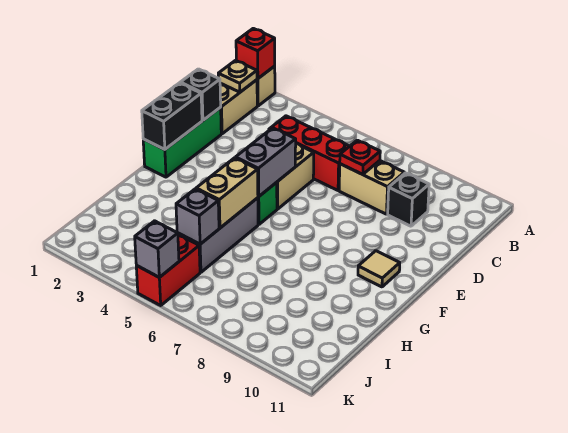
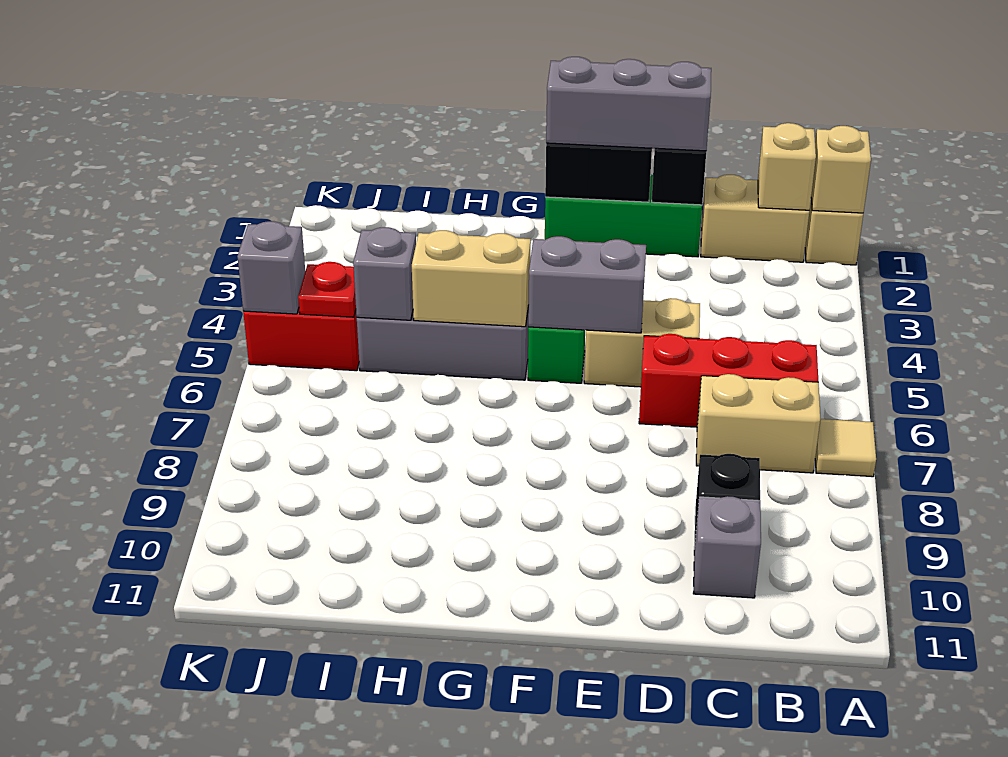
red brick A1 level 2 -> tan brick A1 level 2
tan plate B1 level 2 -> tan brick B1 level 2
red brick C4:C6 level 1 -> red brick B6:D6 level 1
tan brick C7:C8 level 1 -> tan brick B7:C7 level 1
red plate C7 level 2 -> red plate J5 level 2
none -> grey brick C10 level 1
none -> grey brick D1:F1 level 3
tan tile F10 level 1 -> tan tile A7 level 1

